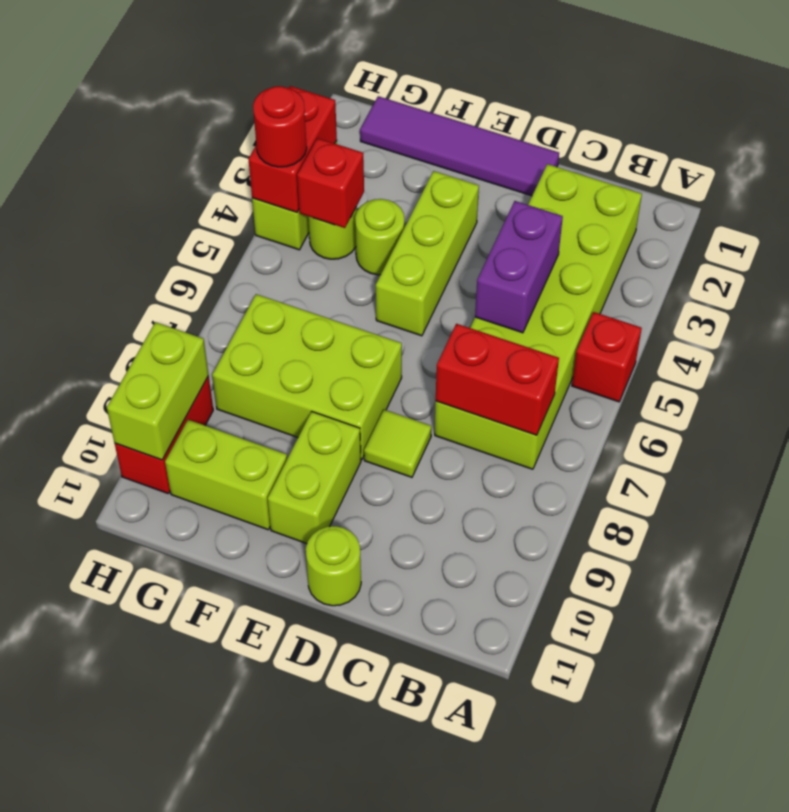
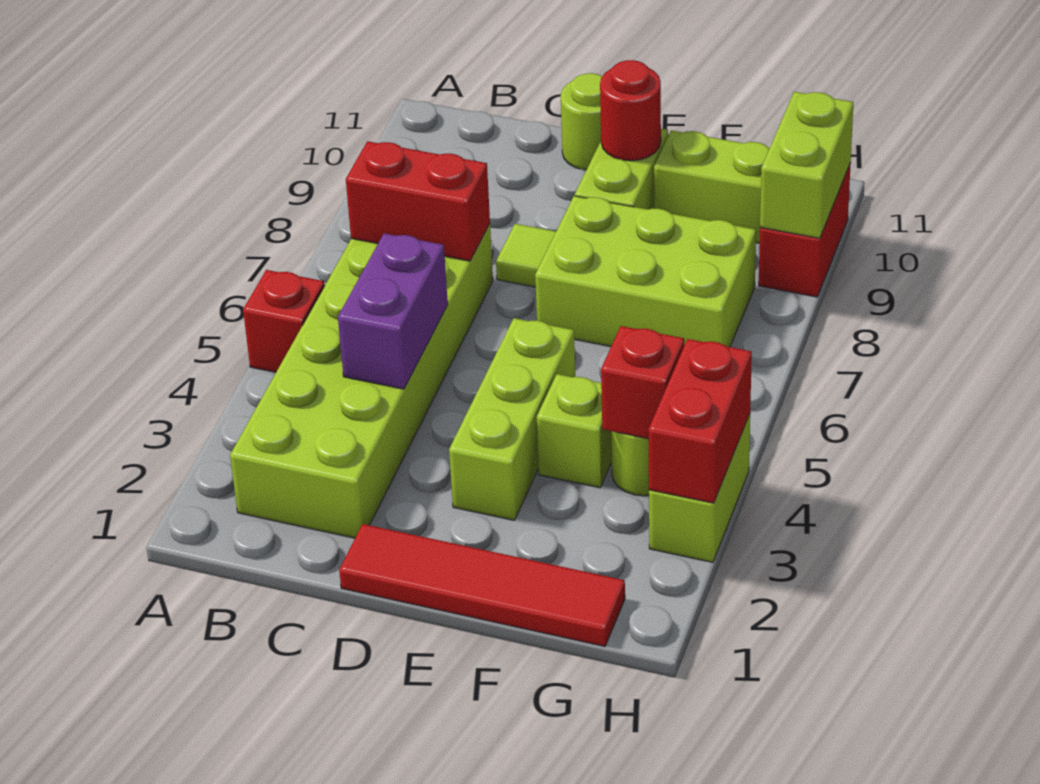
purple tile D1:G1 level 1 -> red tile D1:G1 level 1
lime round brick F4 level 1 -> lime brick F4 level 1
red round brick H4 level 3 -> red round brick E10 level 2

